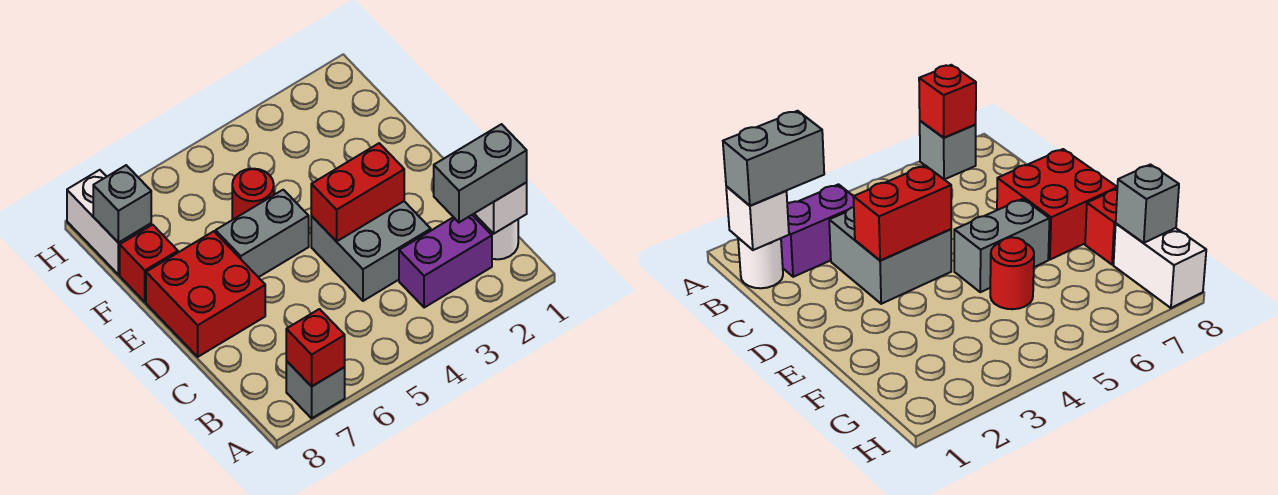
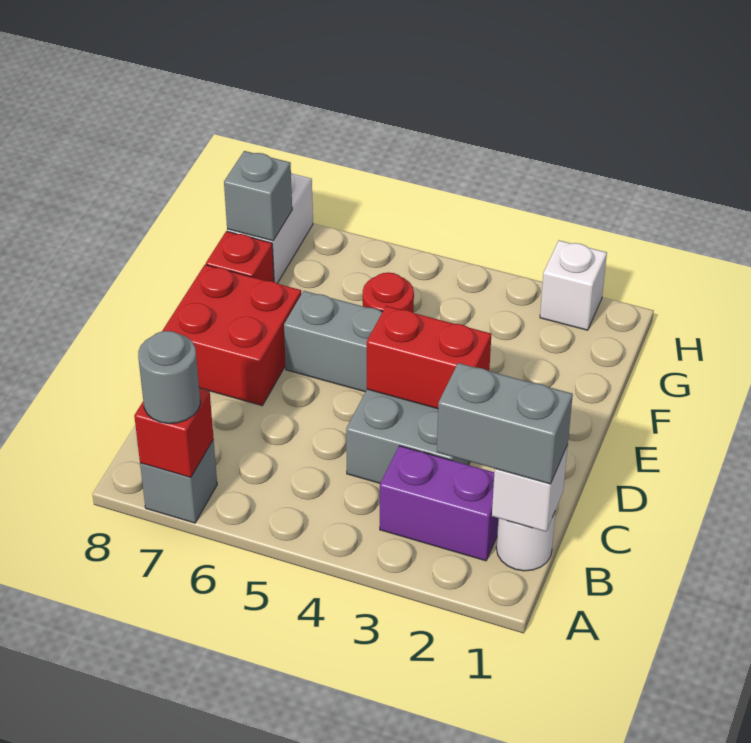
none -> grey round brick A7 level 3
none -> white brick H2 level 1

